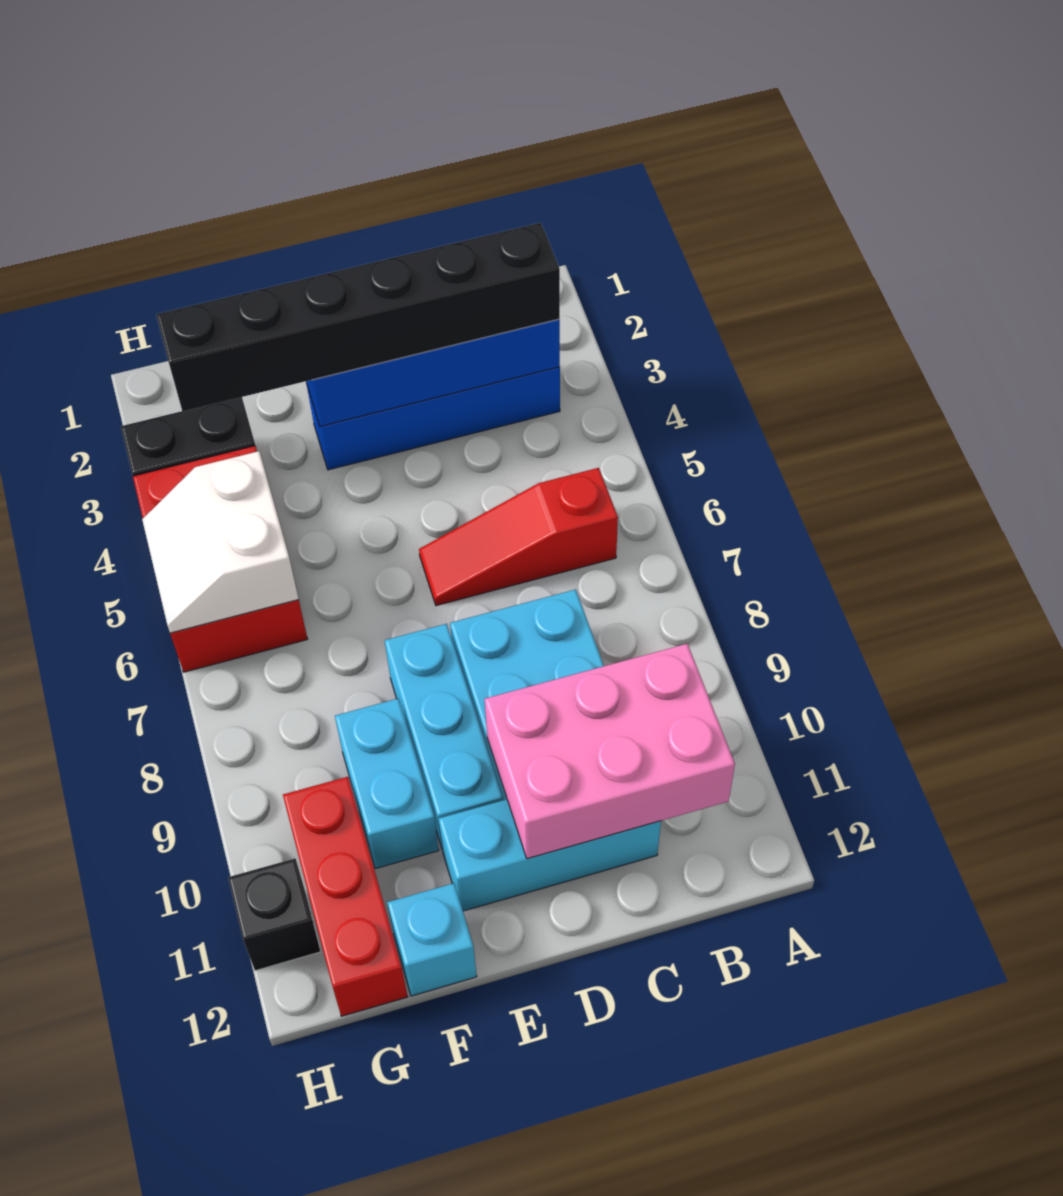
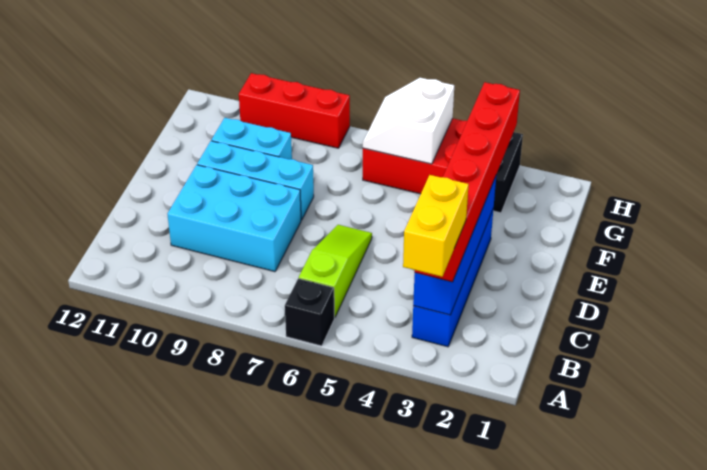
none -> yellow brick A3:B3 level 4
black brick B3:G3 level 3 -> red brick B3:G3 level 3
red slope B6:D6 level 1 top B -> lime slope B6:D6 level 1 top B
pink brick B10:D11 level 2 -> none
cyan brick C11:E11 level 1 -> none
cyan brick F12 level 1 -> none
white slope G5:H6 level 2 top G -> white slope G5:H6 level 2 top 5
red brick G10:G12 level 1 -> red brick H8:H10 level 1
black brick H11 level 1 -> black brick A6 level 1

